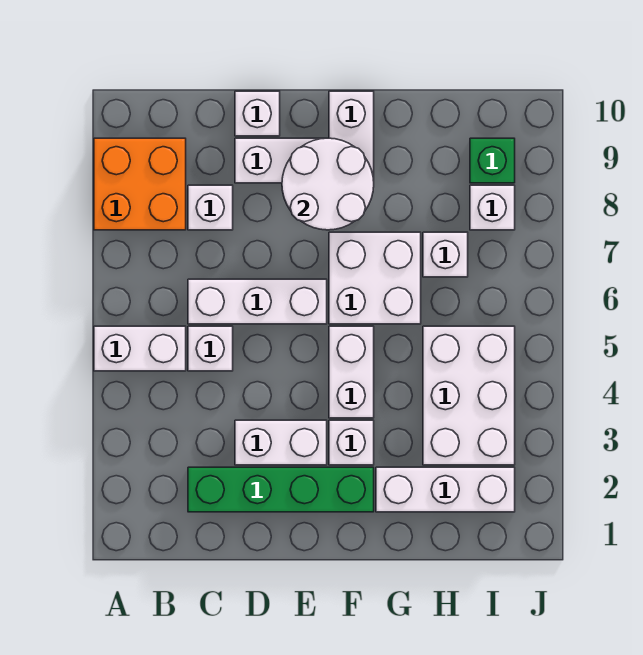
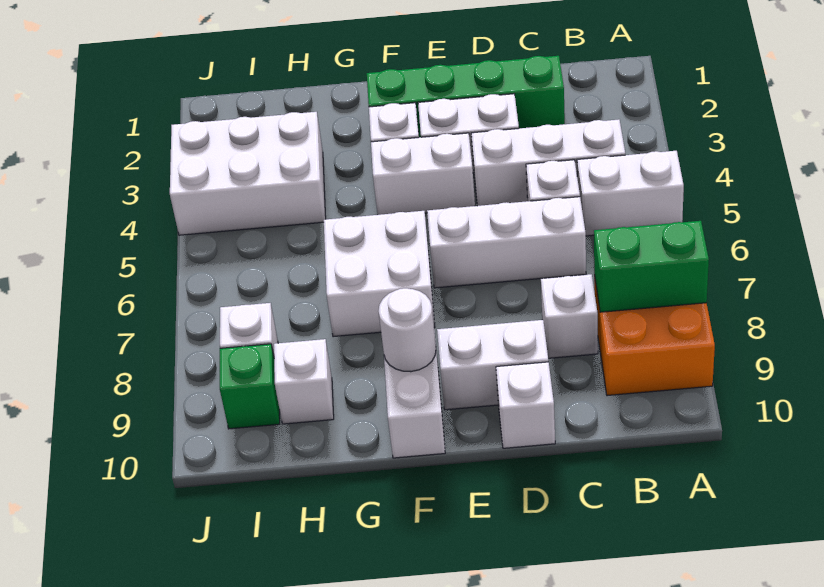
none -> green brick A8:B8 level 2
white round brick E8:F9 level 2 -> white round brick F9 level 2
white brick F4:F5 level 1 -> white brick E4:F4 level 1
white brick G2:I2 level 1 -> white brick B4:D4 level 1
white brick H3:I5 level 1 -> white brick H3:J4 level 1
white brick H7 level 1 -> white brick H9 level 1

